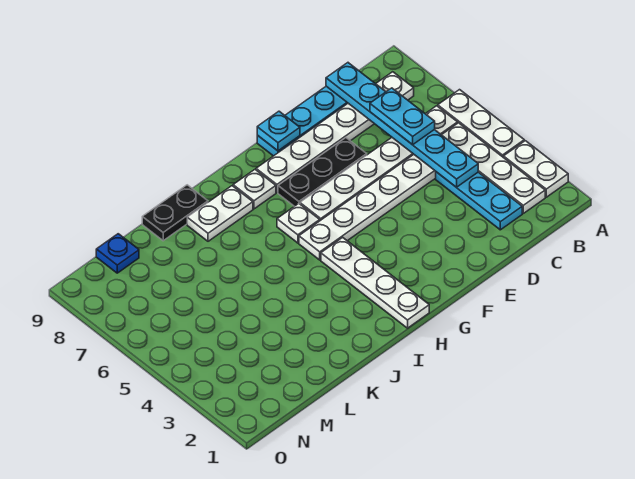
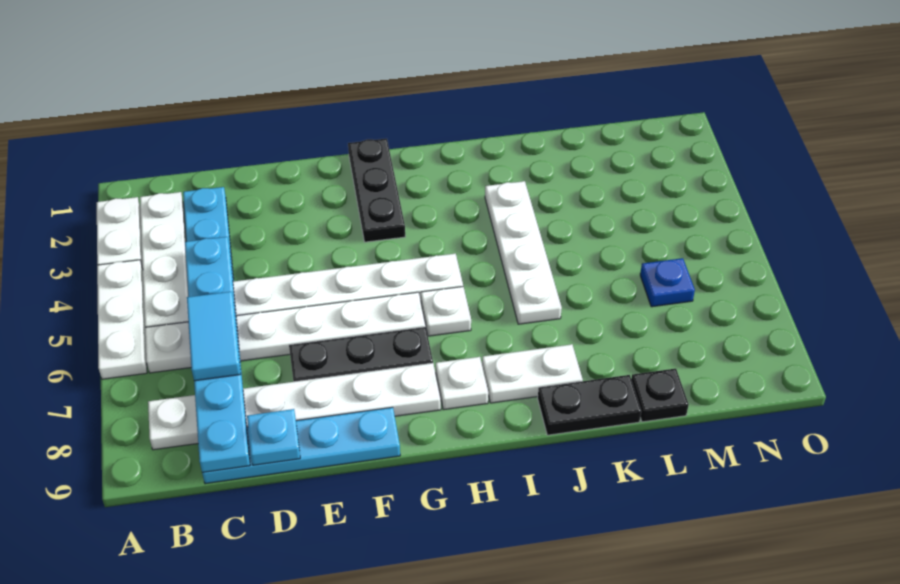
cyan plate C6:C7 level 3 -> cyan tile C6:C7 level 3
cyan plate F9 level 2 -> cyan plate D9 level 2
none -> black plate G1:G3 level 1
white plate H1:H4 level 1 -> white plate J3:J6 level 1
none -> black plate L9 level 1
blue plate M9 level 1 -> blue plate M6 level 1

